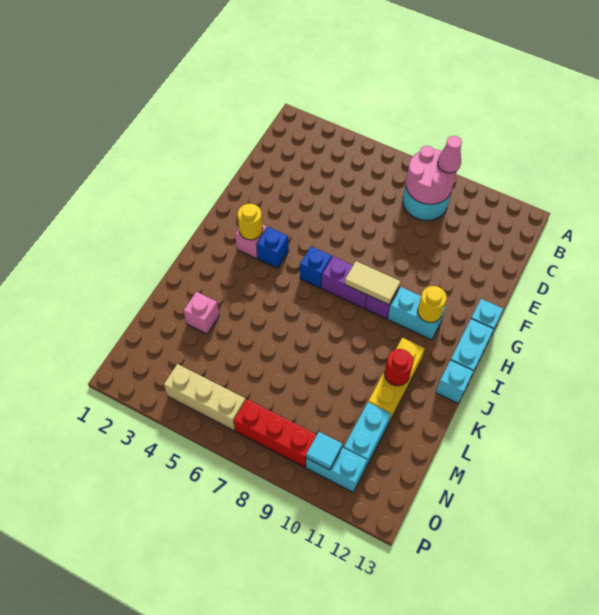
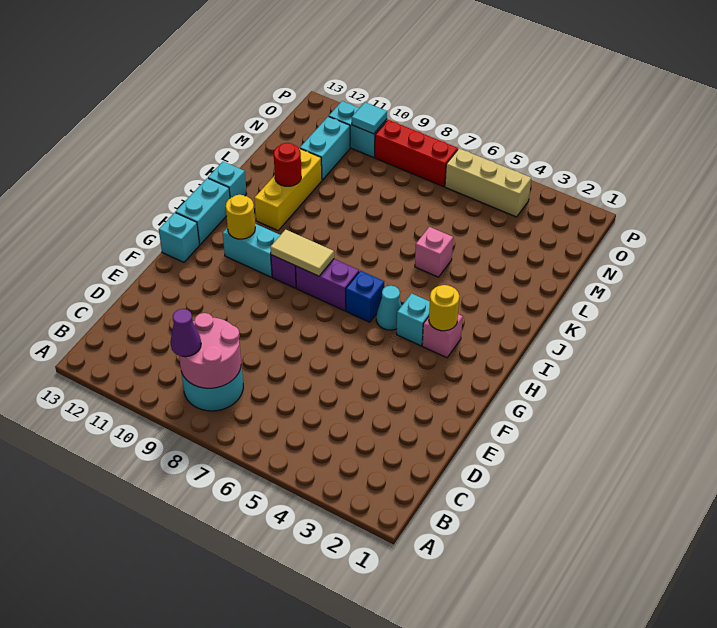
pink cone B9 level 3 -> purple cone B9 level 3
blue brick H4 level 1 -> cyan brick H4 level 1
none -> cyan cone H5 level 1
pink brick L3 level 1 -> pink brick K5 level 1

